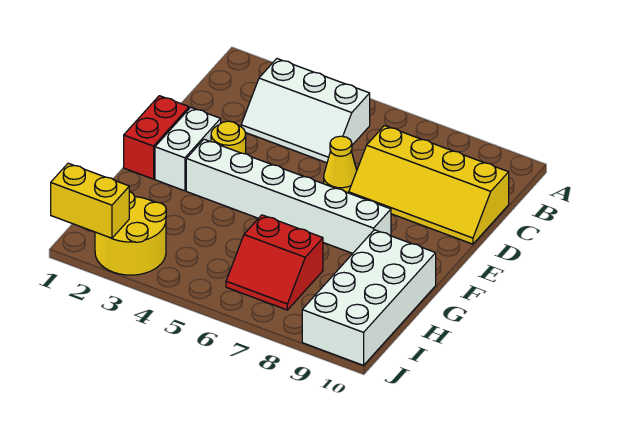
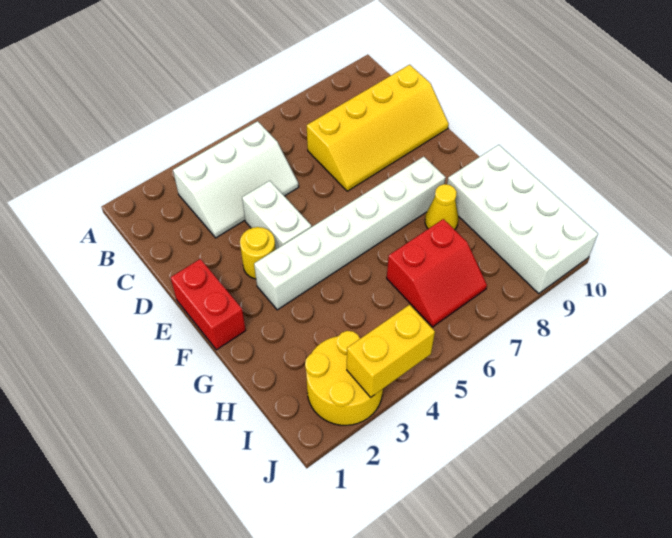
yellow cone D6 level 1 -> yellow cone G8 level 1
white brick E2:F2 level 1 -> white brick D4:E4 level 1
yellow brick J1:J2 level 2 -> yellow brick J3:J4 level 2

